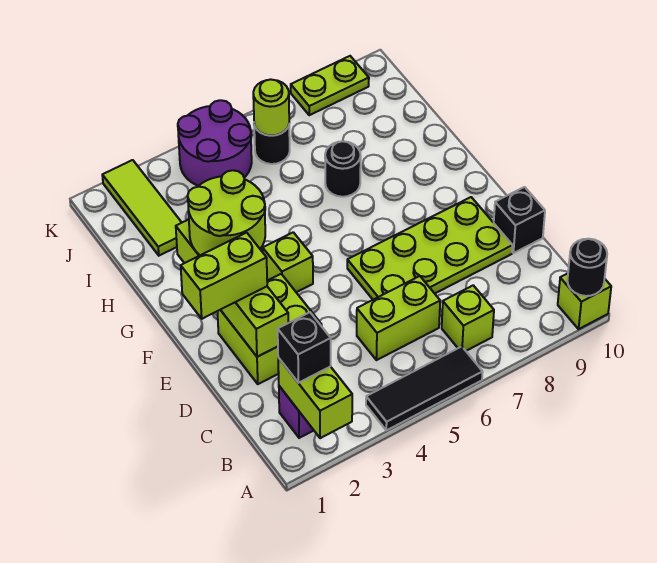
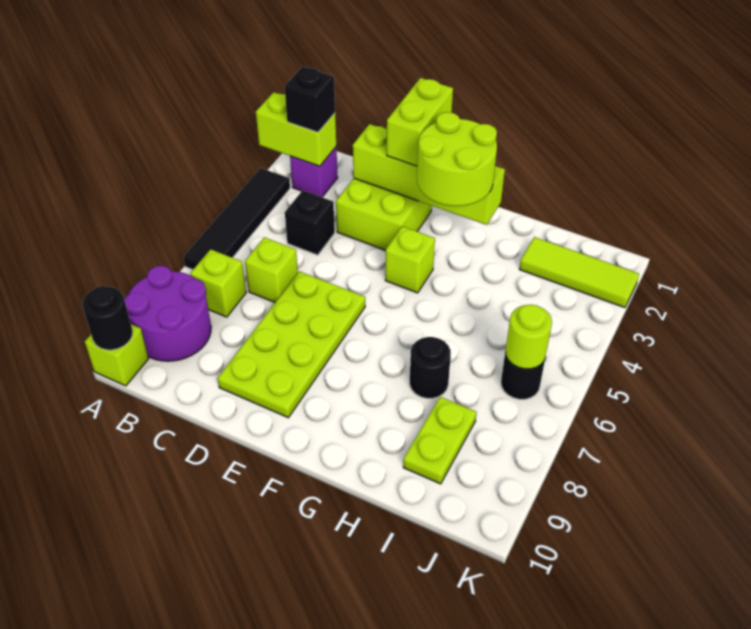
black tile A4:A6 level 1 -> black tile A3:A6 level 1
lime brick C5:C6 level 1 -> lime brick C6 level 1
black brick D10 level 1 -> black brick C4 level 1
purple round brick J4:K5 level 1 -> purple round brick A8:B9 level 1
lime plate K8:K9 level 1 -> lime plate I8:I9 level 1

